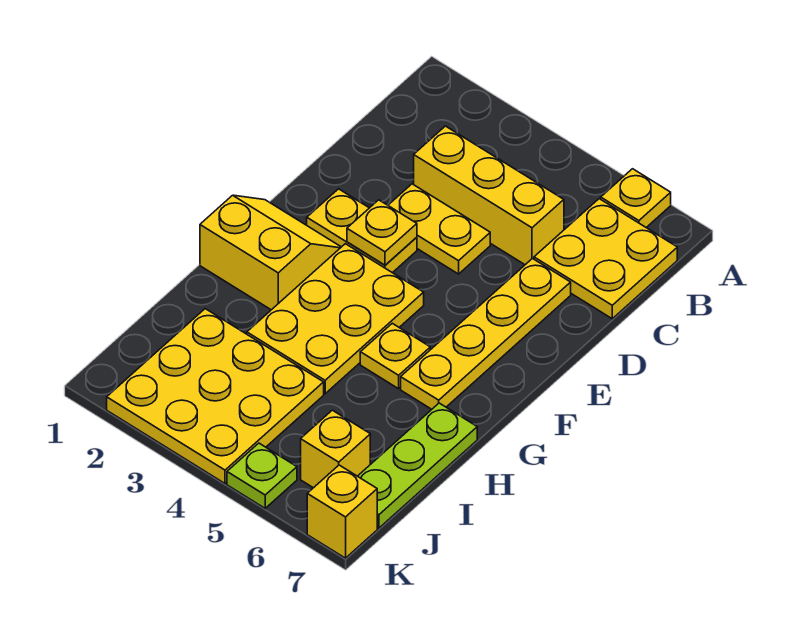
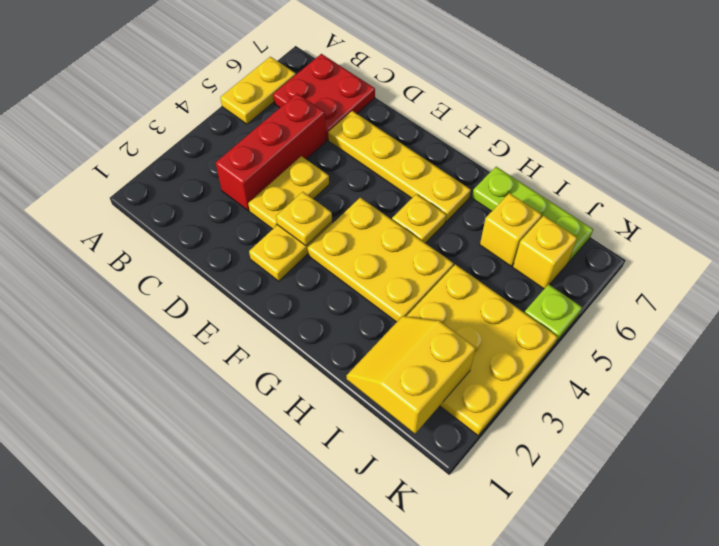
yellow plate A6 level 1 -> yellow plate A5:A6 level 1
yellow plate B6:C7 level 1 -> red plate B6:C7 level 1
yellow brick C3:C5 level 1 -> red brick C3:C5 level 1
yellow slope F1:G2 level 1 top G -> yellow slope I1:J2 level 2 top J
yellow brick K7 level 1 -> yellow brick I6 level 1

